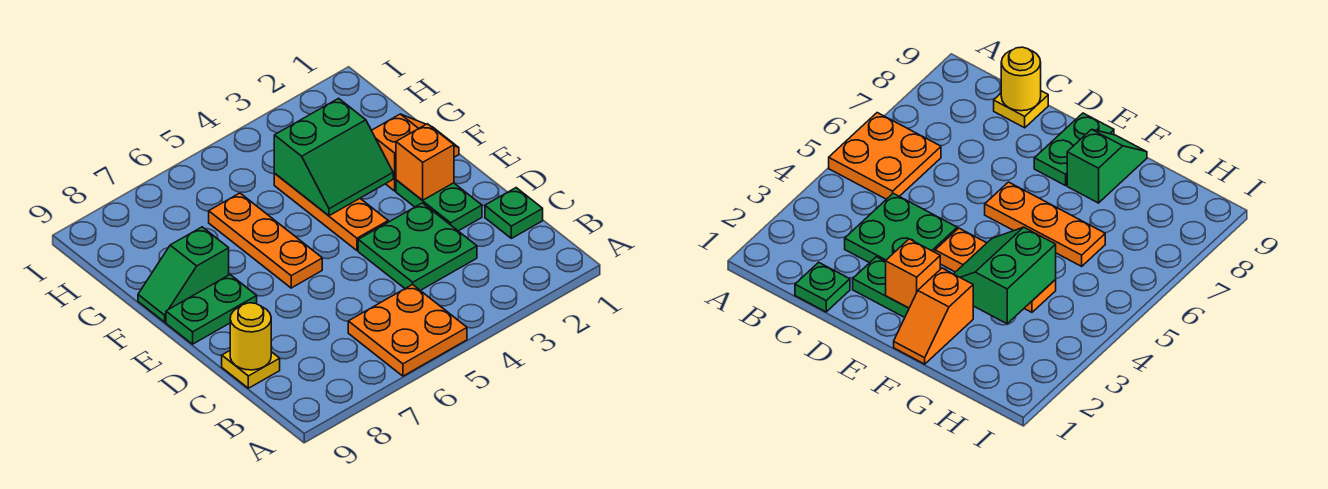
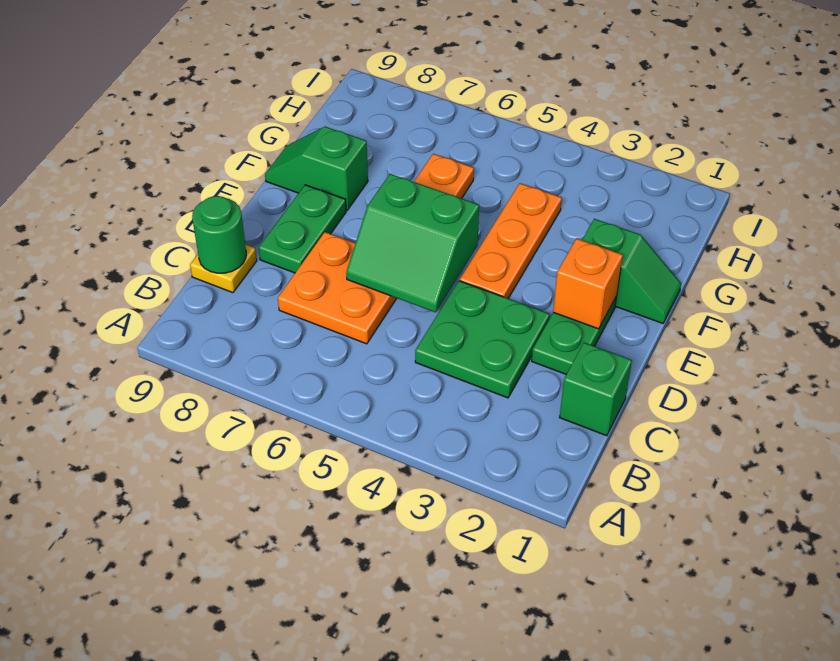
orange plate A5:B6 level 1 -> orange plate C6:D7 level 1
green plate C1 level 1 -> green brick C1 level 1
yellow round brick C9 level 2 -> green round brick C9 level 2
green plate E8:E9 level 1 -> green plate D8:E8 level 1
orange slope F1:F2 level 1 top 2 -> green slope F1:F2 level 1 top 2
green slope F3:G4 level 2 top G -> green slope D5:E6 level 2 top E

